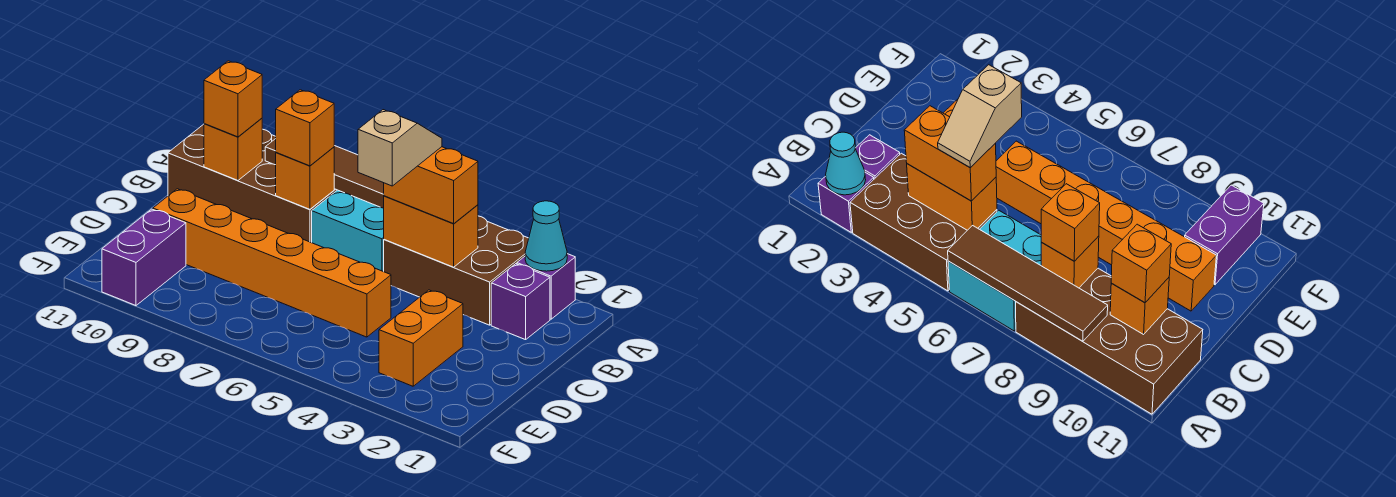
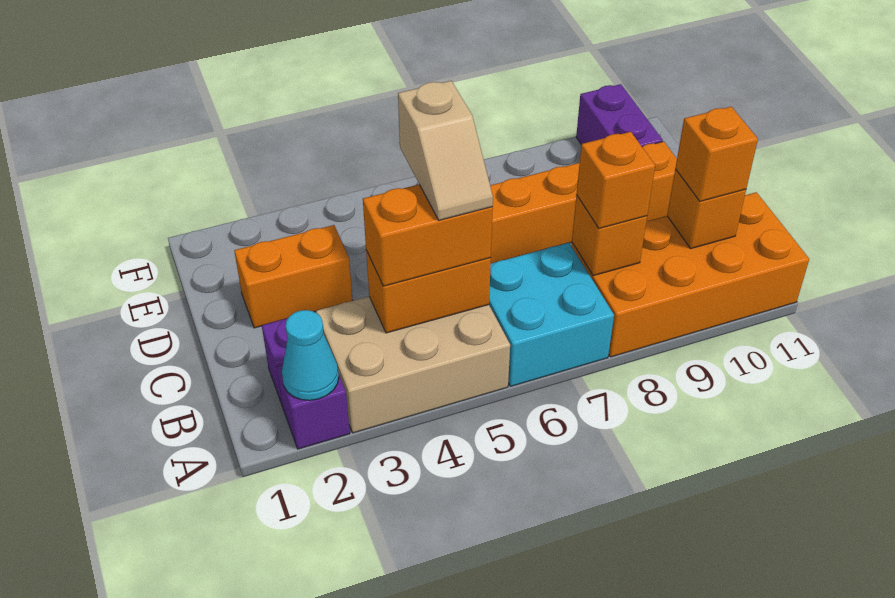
brown brick A3:B5 level 1 -> tan brick A3:B5 level 1
brown tile A6:A9 level 2 -> none
brown brick A8:B11 level 1 -> orange brick A8:B11 level 1
orange brick D3:E3 level 1 -> orange brick D2:D3 level 1

